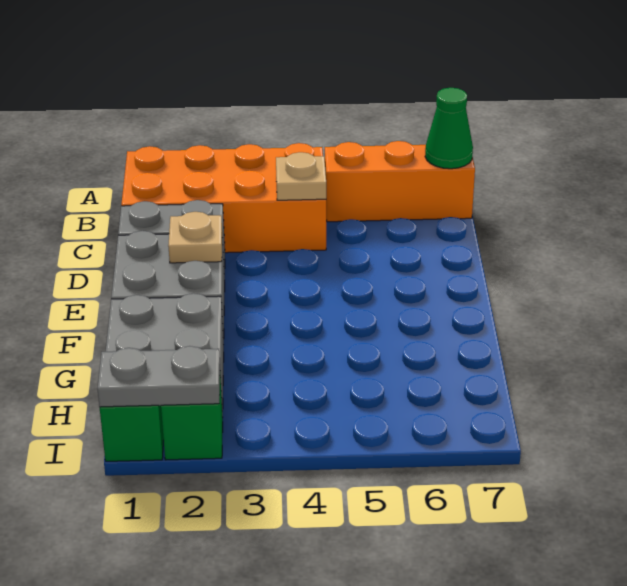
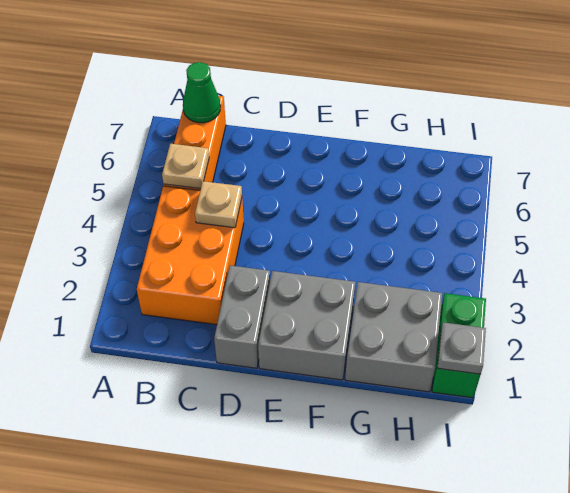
orange brick B1:C4 level 1 -> orange brick B2:C4 level 1
tan plate E2 level 2 -> tan plate B5 level 2
grey plate I1:I2 level 2 -> grey plate I1 level 2

